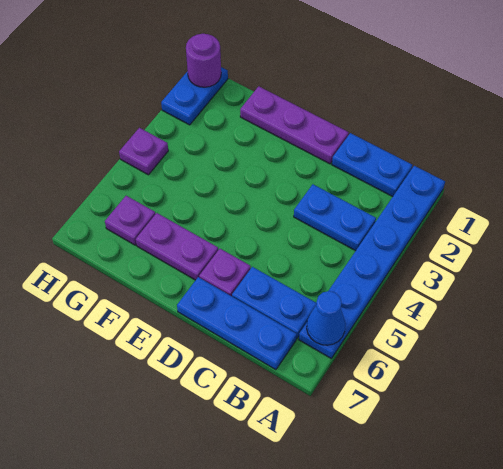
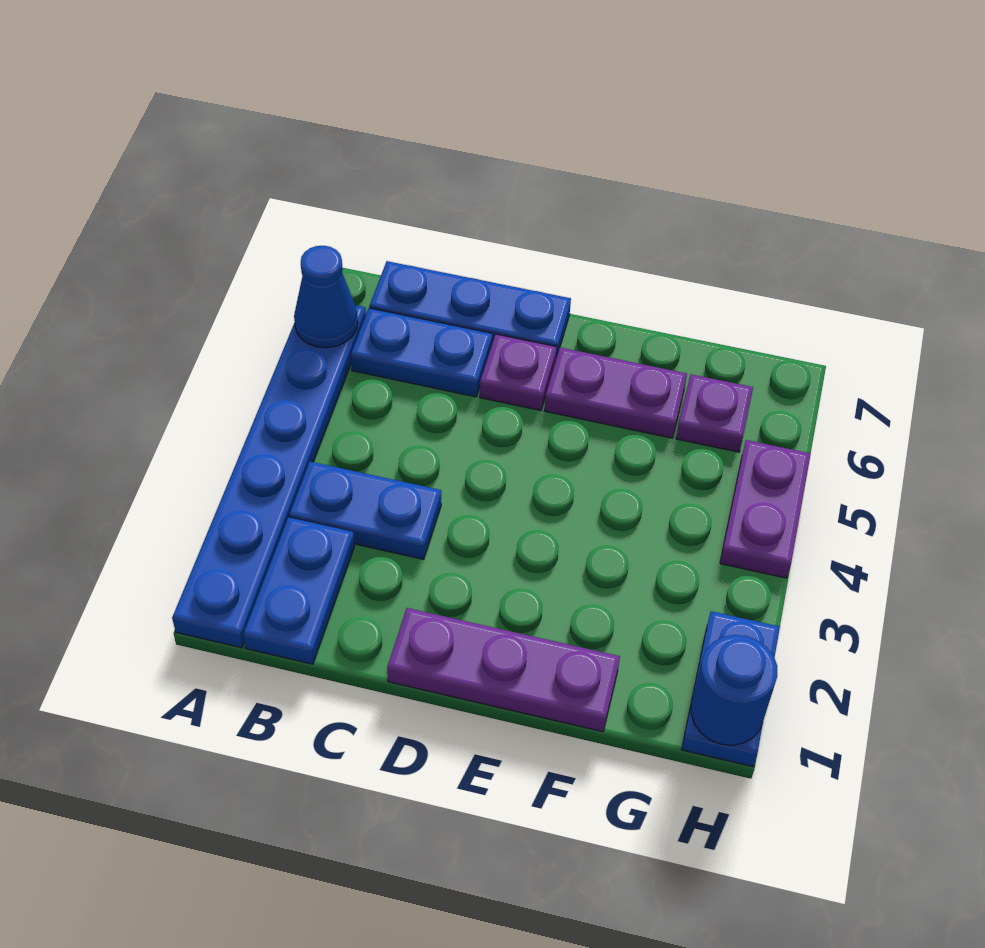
blue plate B1:C1 level 1 -> blue plate B1:B2 level 1
purple round brick H1 level 2 -> blue round brick H1 level 2
purple plate H4 level 1 -> purple plate H4:H5 level 1

